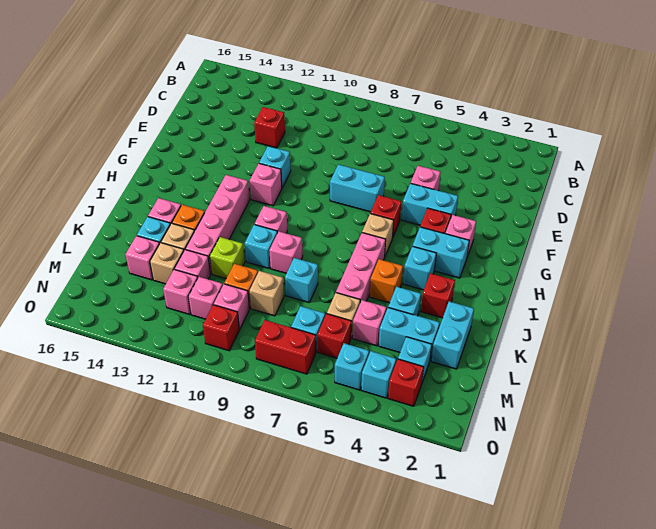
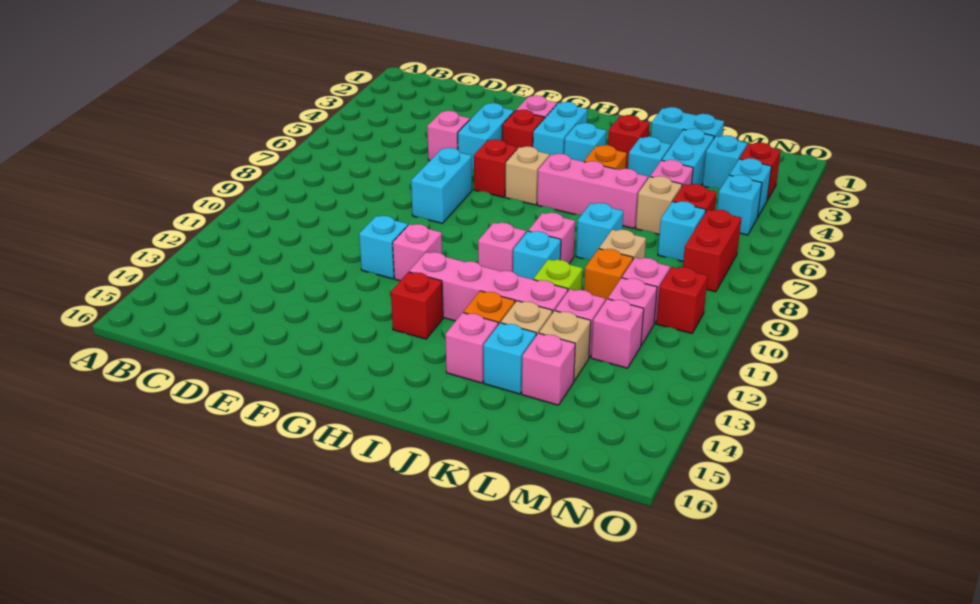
red brick D12 level 1 -> red brick H13 level 1

